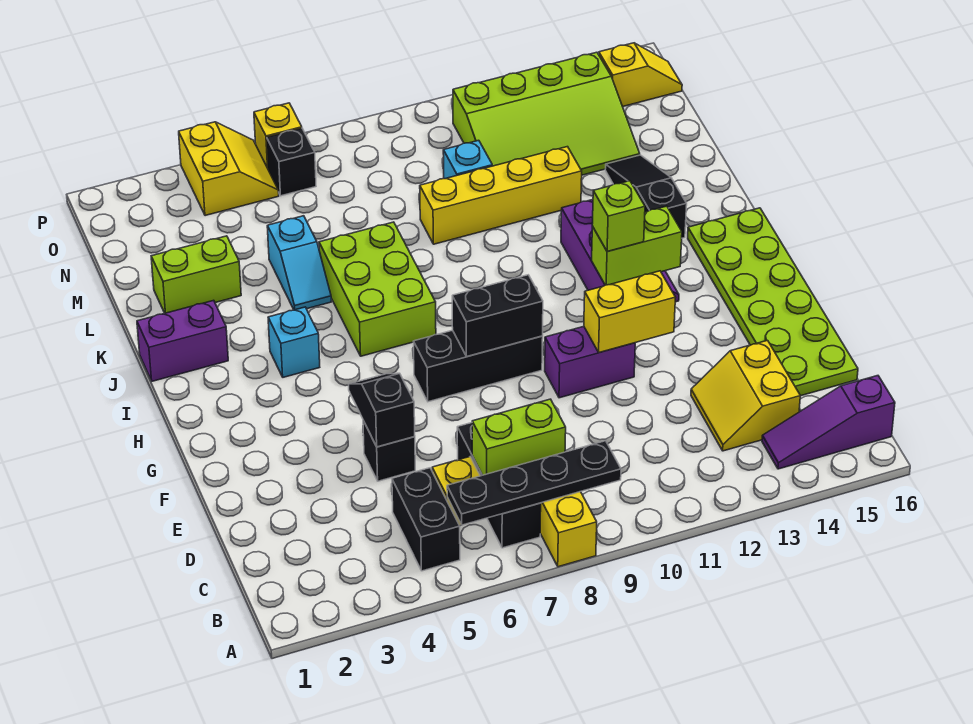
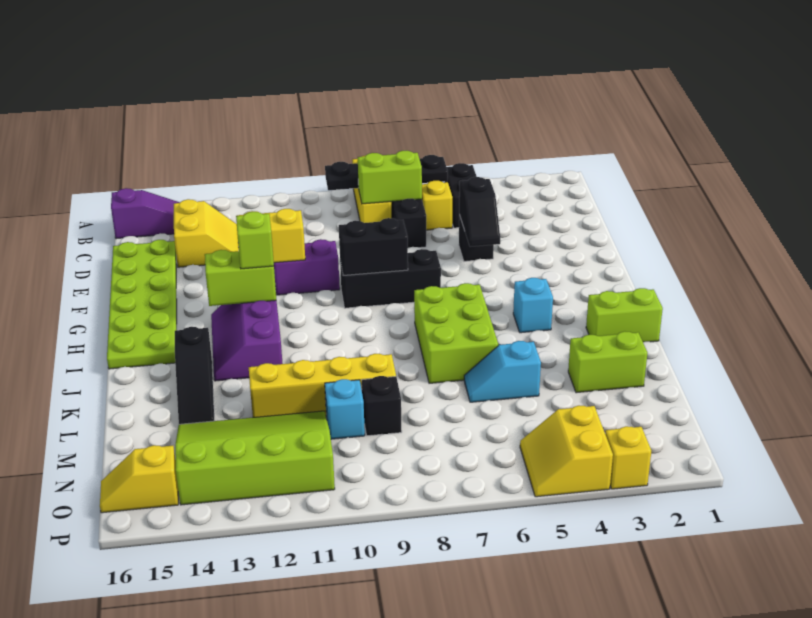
purple brick J1:J2 level 1 -> lime brick J1:J2 level 1
cyan slope K5:L5 level 1 top L -> cyan slope L5:L6 level 1 top 5
black brick O6 level 1 -> black brick M9 level 1
yellow brick P6 level 1 -> yellow brick P3 level 1

